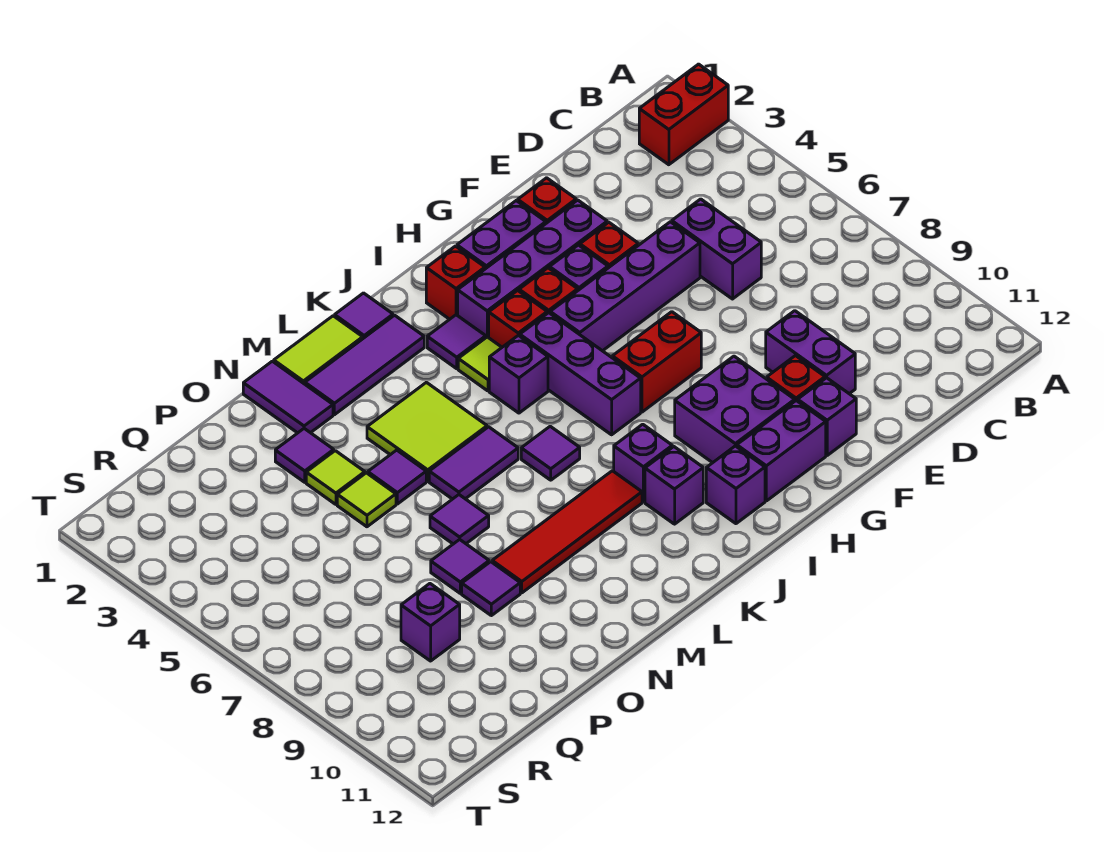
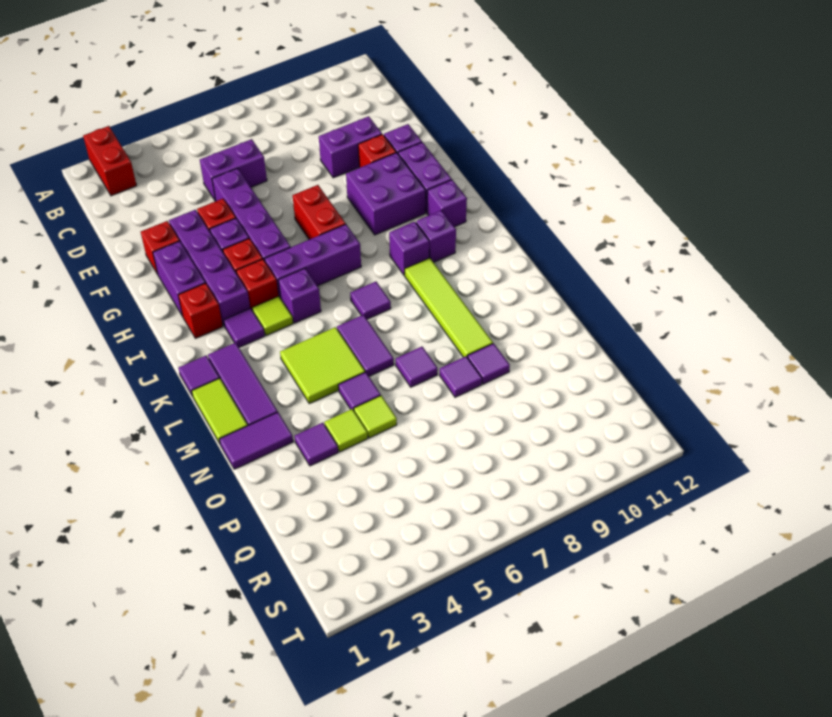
red tile K9:N9 level 1 -> lime tile K9:N9 level 1
purple brick Q9 level 1 -> none

